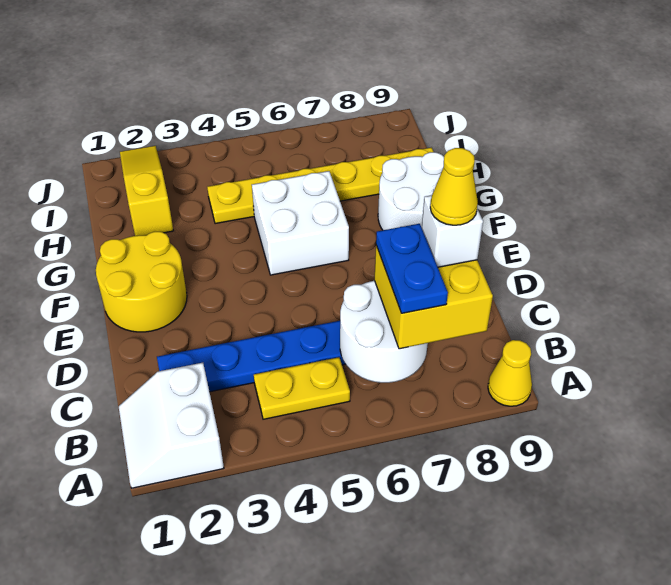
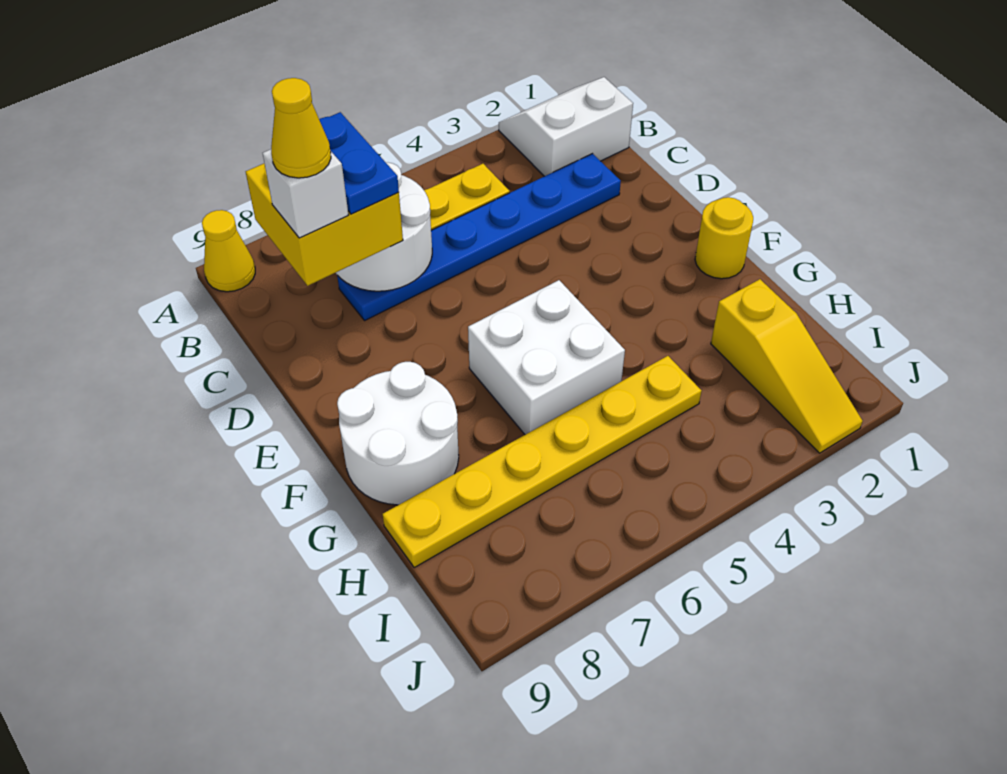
white slope A1:B2 level 1 top 2 -> white slope A1:B2 level 1 top B
yellow round brick E1:F2 level 1 -> yellow round brick F1 level 1

